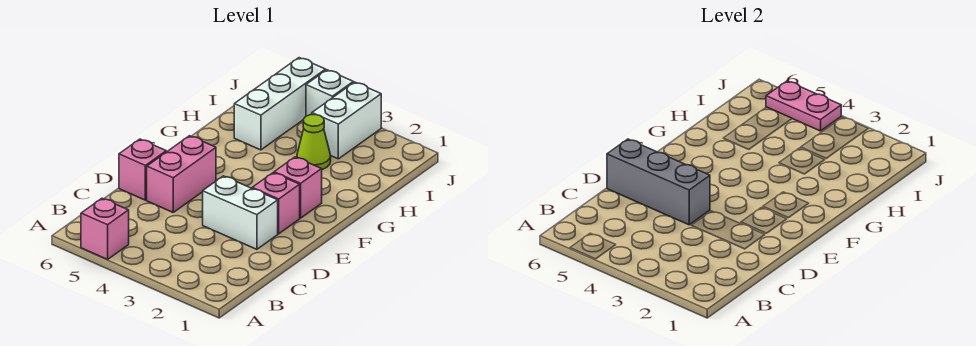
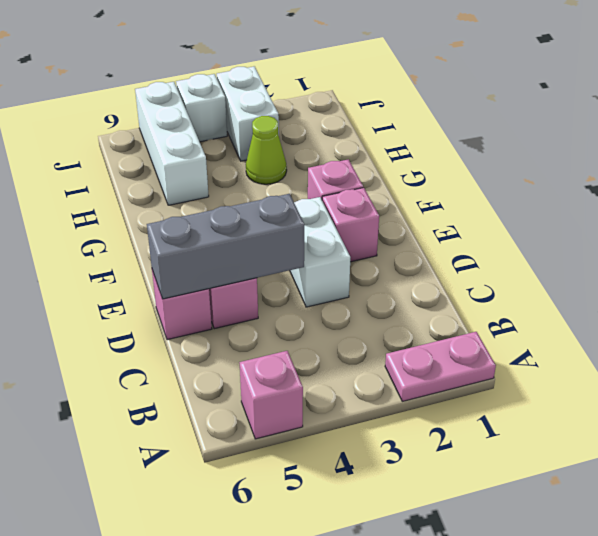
white brick D2:D3 level 1 -> white brick D3:E3 level 1
pink plate J4:J5 level 2 -> pink plate A1:A2 level 1

